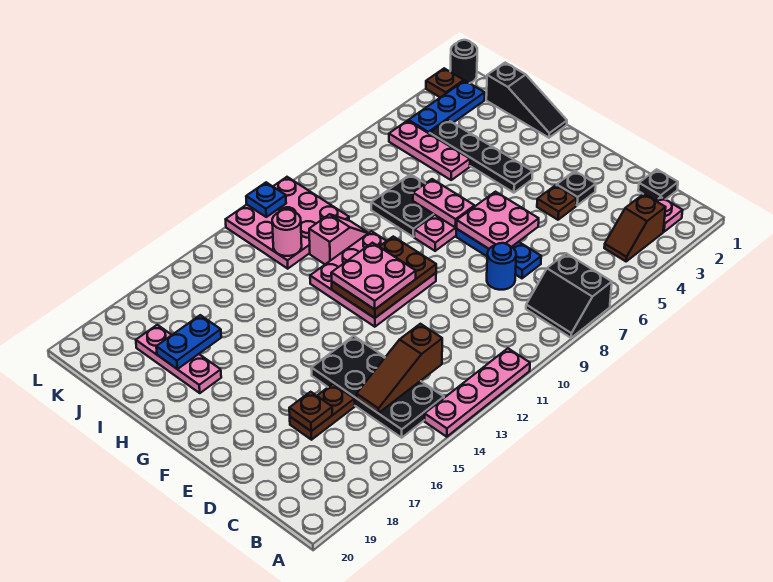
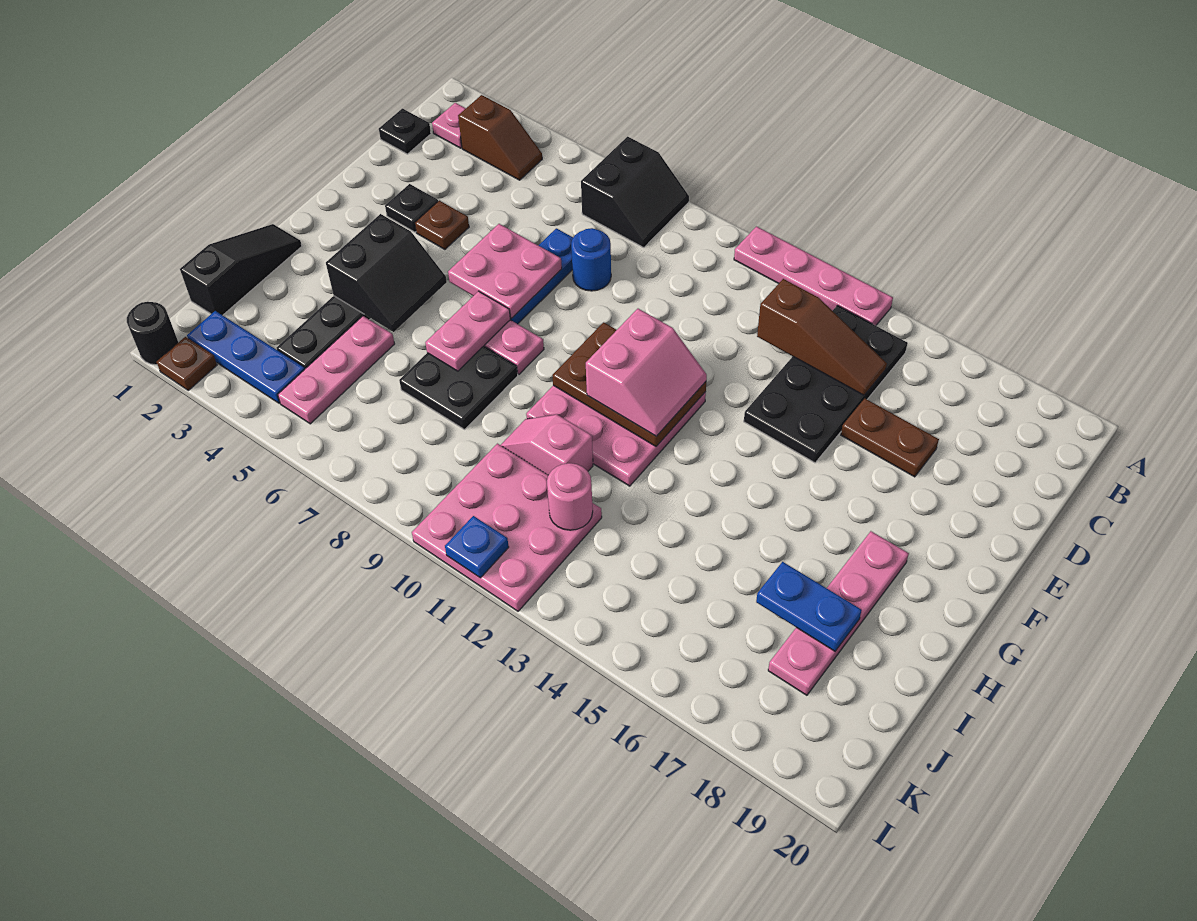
brown plate D17 level 2 -> none
pink plate F11:G12 level 3 -> pink slope F11:G12 level 3 top 11
none -> black slope G4:H5 level 2 top 4
pink plate H18:J18 level 1 -> pink plate G18:J18 level 1

